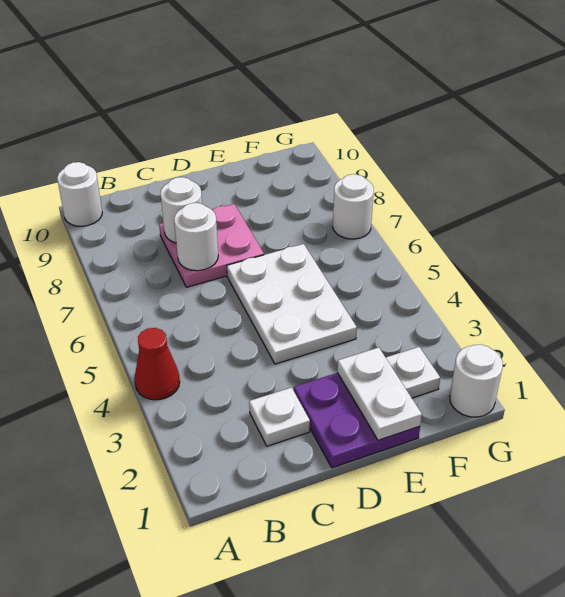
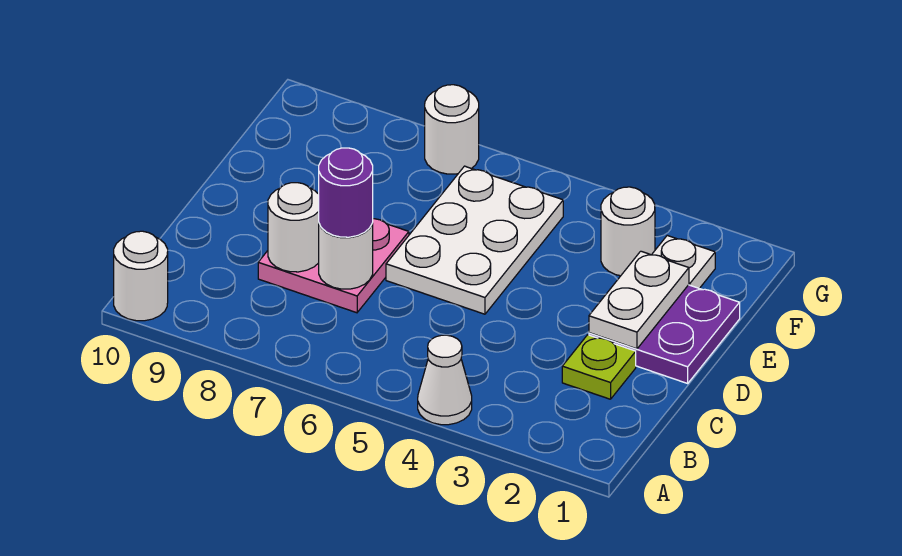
red cone A4 level 1 -> white cone A4 level 1
white plate C2 level 1 -> lime plate C2 level 1
none -> purple round brick C7 level 3
white plate D4:E6 level 1 -> white plate D5:F6 level 1
white plate E1:E2 level 2 -> white plate D2:E2 level 2
white round brick G1 level 1 -> white round brick F3 level 1

